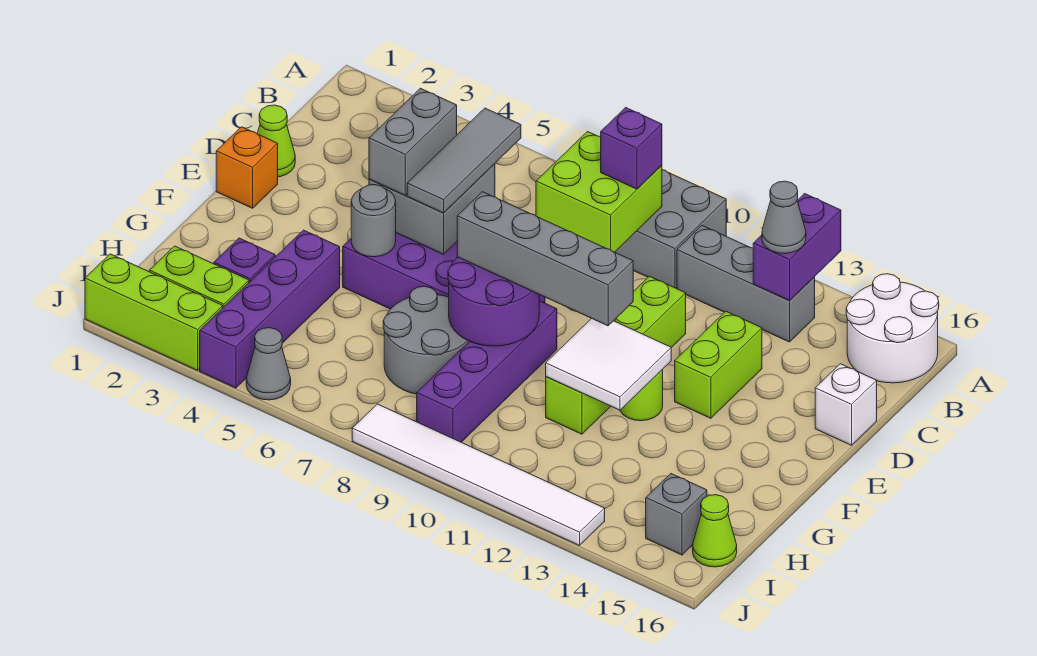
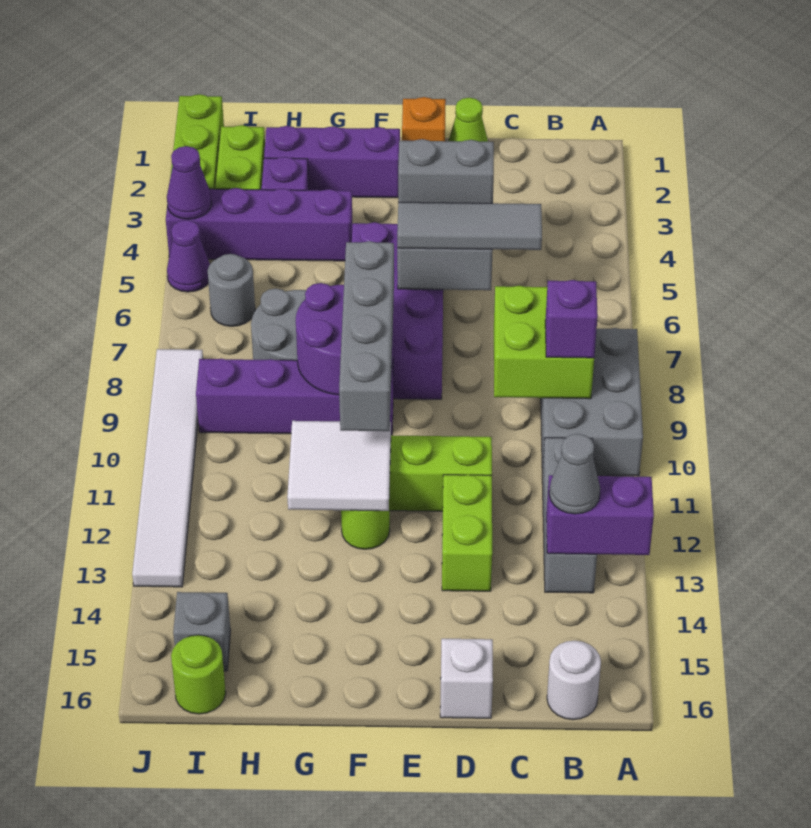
white round brick A15:B16 level 1 -> white round brick B16 level 1
lime brick D13:E13 level 1 -> lime brick D12:D13 level 1
none -> purple brick F2:H2 level 1
grey round brick F5 level 2 -> grey round brick I6 level 1
lime cone I16 level 1 -> lime round brick I16 level 1
none -> purple cone J4 level 2
grey cone J5 level 1 -> purple cone J5 level 1

